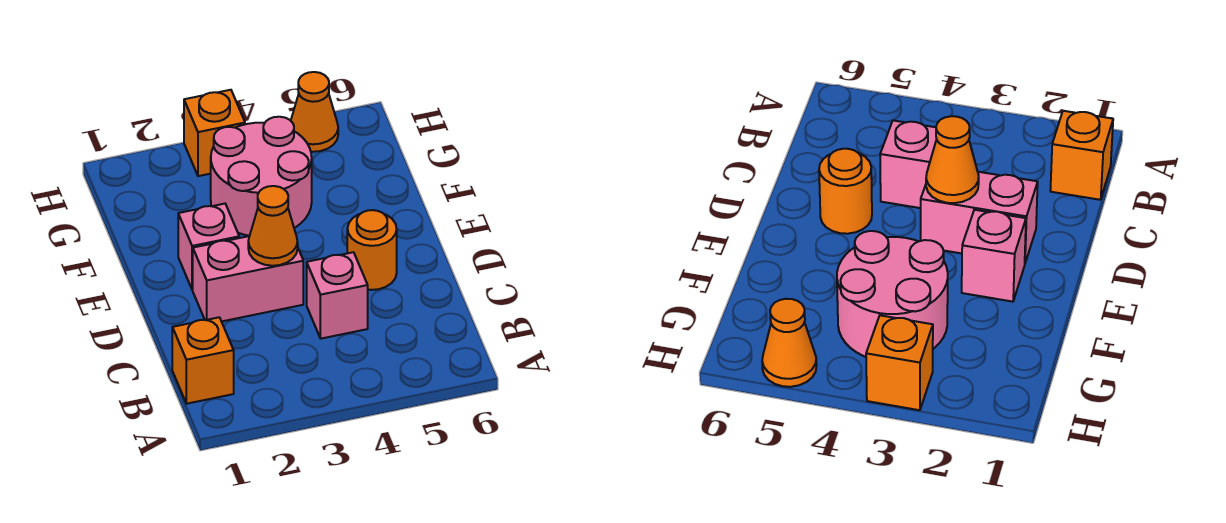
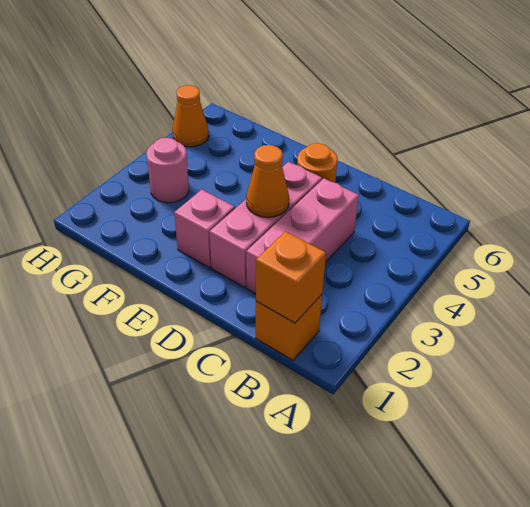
pink brick C4 level 1 -> pink brick C2:C4 level 1
pink brick D2:D3 level 1 -> pink brick D2:D4 level 1
pink round brick F3:G4 level 1 -> pink round brick G3 level 1
orange brick H3 level 1 -> orange brick B1 level 2

